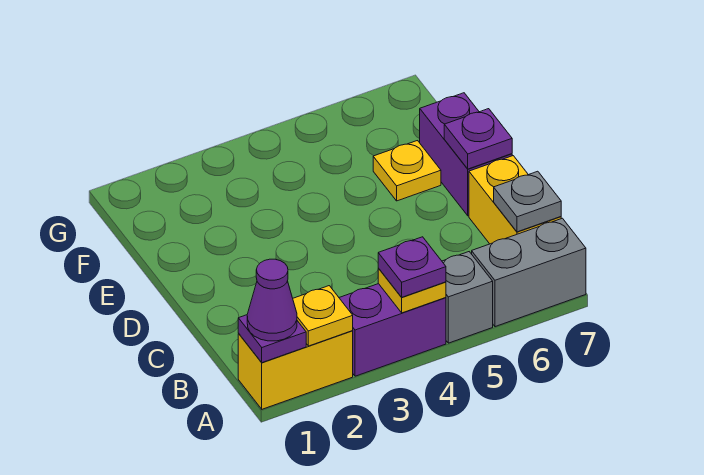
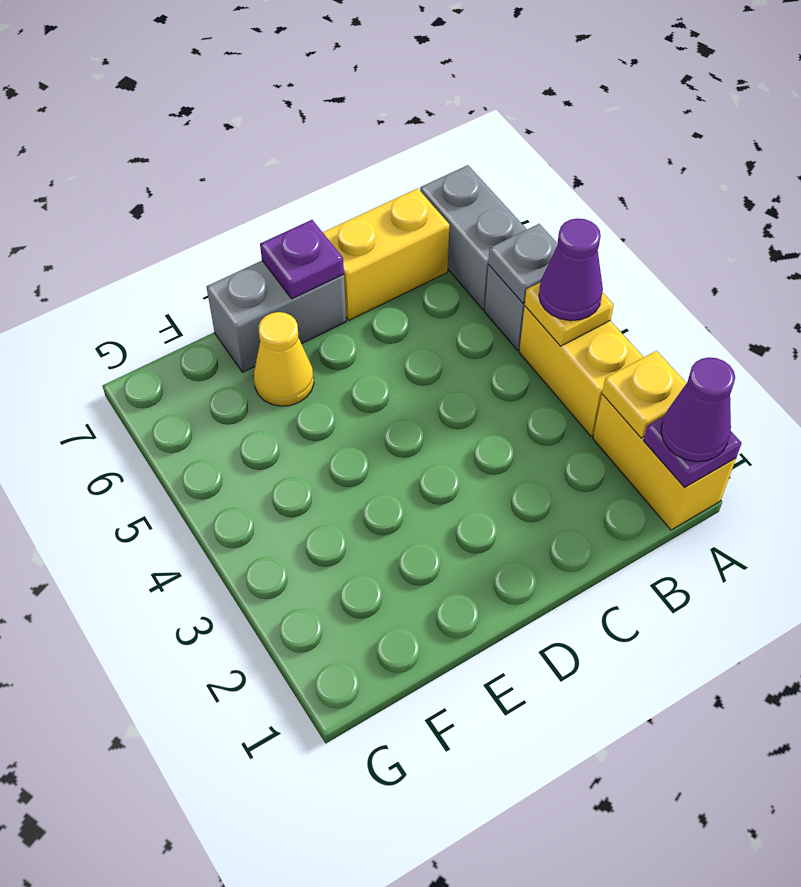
purple brick A3:A4 level 1 -> yellow brick A3:A4 level 1
purple plate A4 level 3 -> purple cone A4 level 3
grey plate B7 level 2 -> grey plate A5 level 2
purple brick D7:E7 level 1 -> grey brick D7:E7 level 1
yellow plate E6 level 1 -> yellow cone E6 level 1

